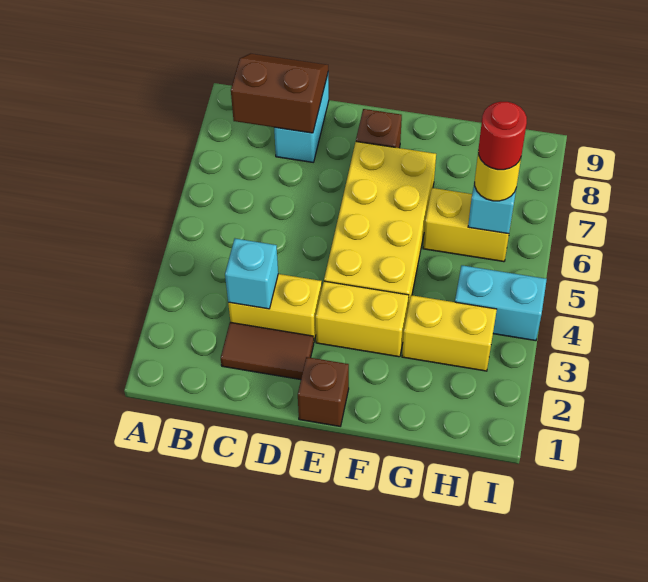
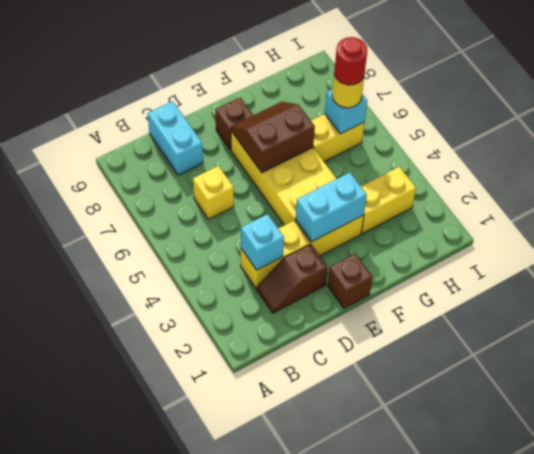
brown slope B8:C9 level 2 top 8 -> brown slope E6:F7 level 2 top 6
brown tile C2:D2 level 1 -> brown slope C2:D2 level 1 top D
none -> yellow brick C6 level 1
cyan brick H4:I4 level 1 -> cyan brick E3:F3 level 2

